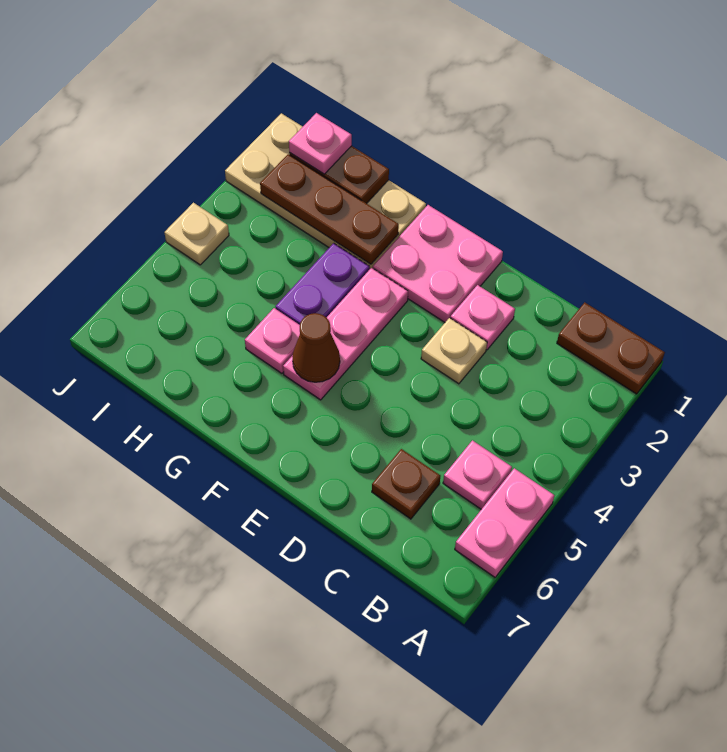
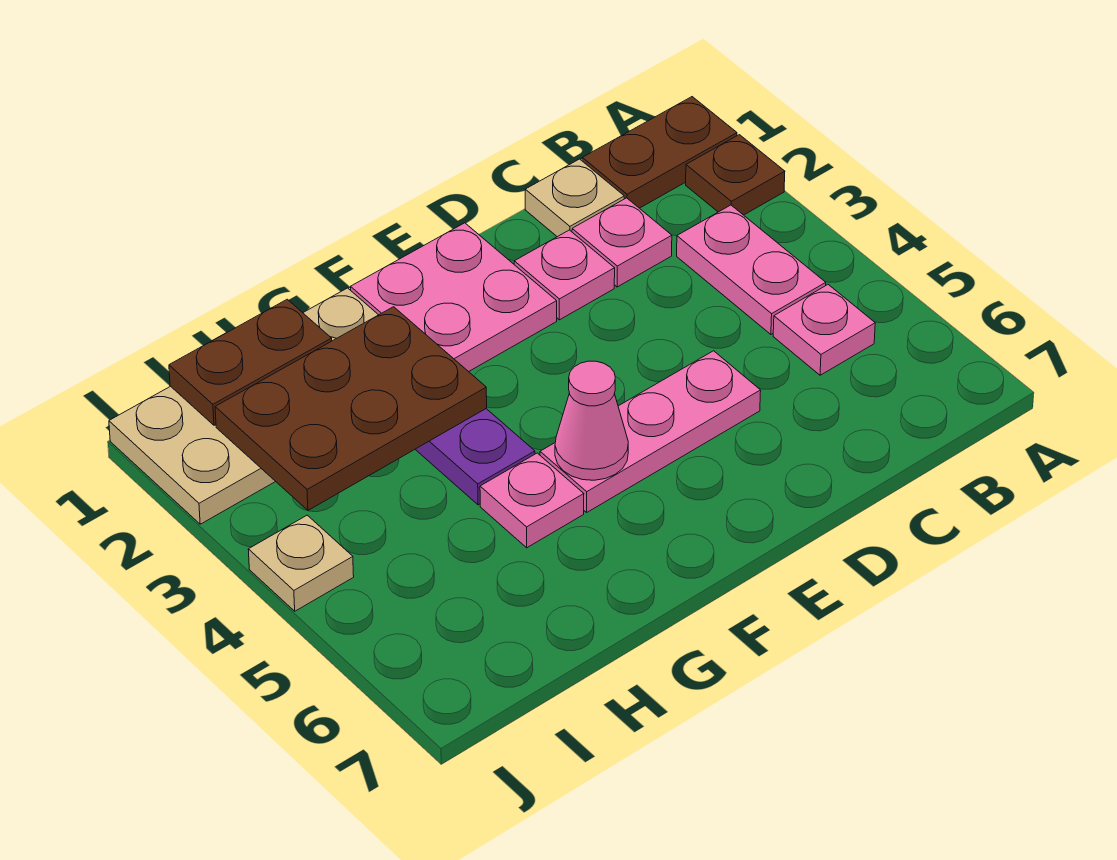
pink plate A5:A6 level 1 -> pink plate B3:B4 level 1
brown plate C6 level 1 -> brown plate A2 level 1
tan plate D3 level 1 -> tan plate C1 level 1
pink plate F3:F5 level 1 -> pink plate D5:F5 level 1
brown cone F5 level 2 -> pink cone F5 level 2
brown plate G2:I2 level 2 -> brown plate G2:I3 level 2
pink plate I1 level 3 -> pink plate C2 level 1

